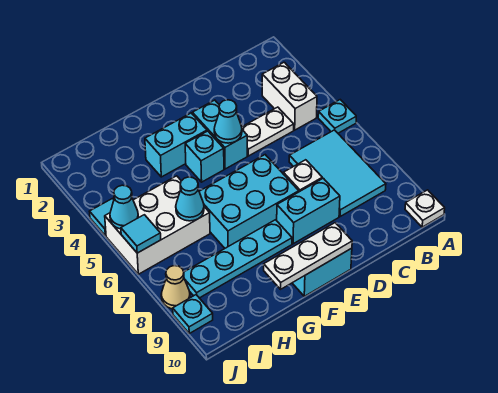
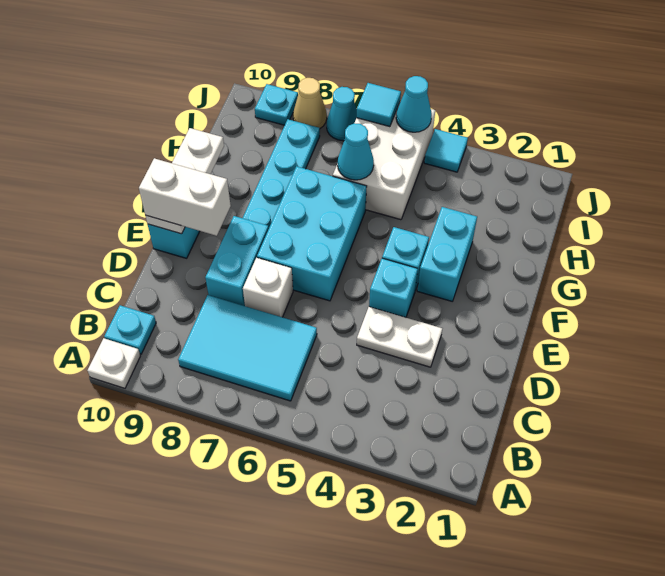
cyan plate A5 level 1 -> cyan plate B10 level 1
white brick B3:B4 level 1 -> white brick E9:E10 level 3
white plate C4:D4 level 1 -> white plate D3:D4 level 1
cyan brick E3:E4 level 1 -> cyan brick E4 level 1
cyan cone E4 level 2 -> cyan cone J7 level 1

